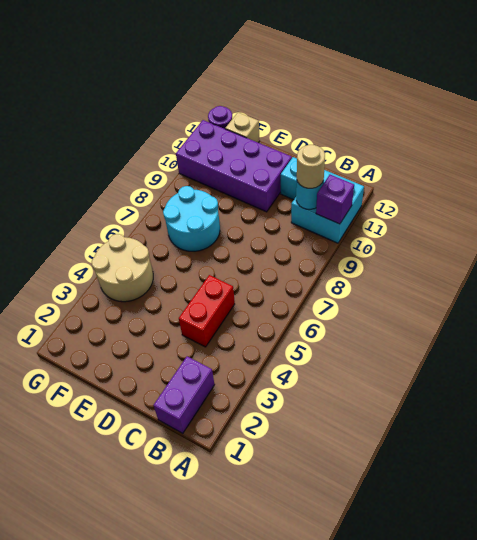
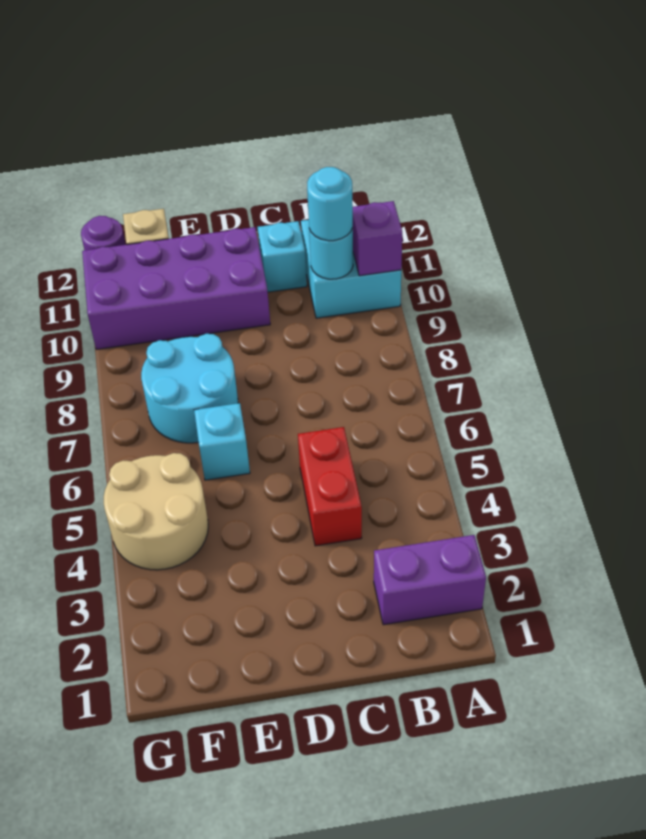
purple brick B1:B2 level 1 -> purple brick A2:B2 level 1
tan round brick B10 level 3 -> cyan round brick B10 level 3
none -> cyan brick E6 level 1

